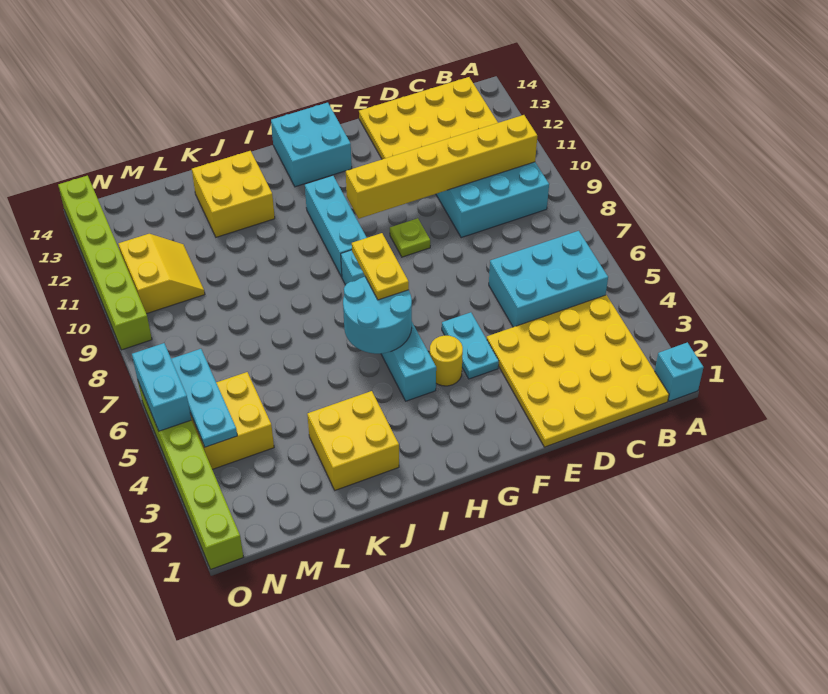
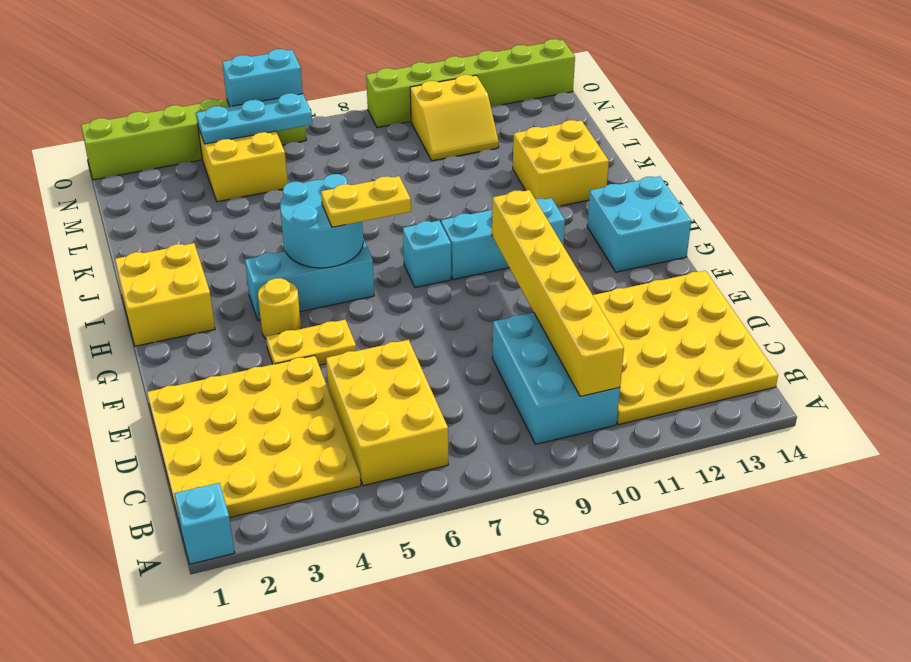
cyan brick B5:D6 level 1 -> yellow brick B5:D6 level 1
cyan plate F4:F5 level 1 -> yellow plate F4:F5 level 1
lime plate F9 level 1 -> none
yellow brick J2:K3 level 1 -> yellow brick H1:I2 level 1

